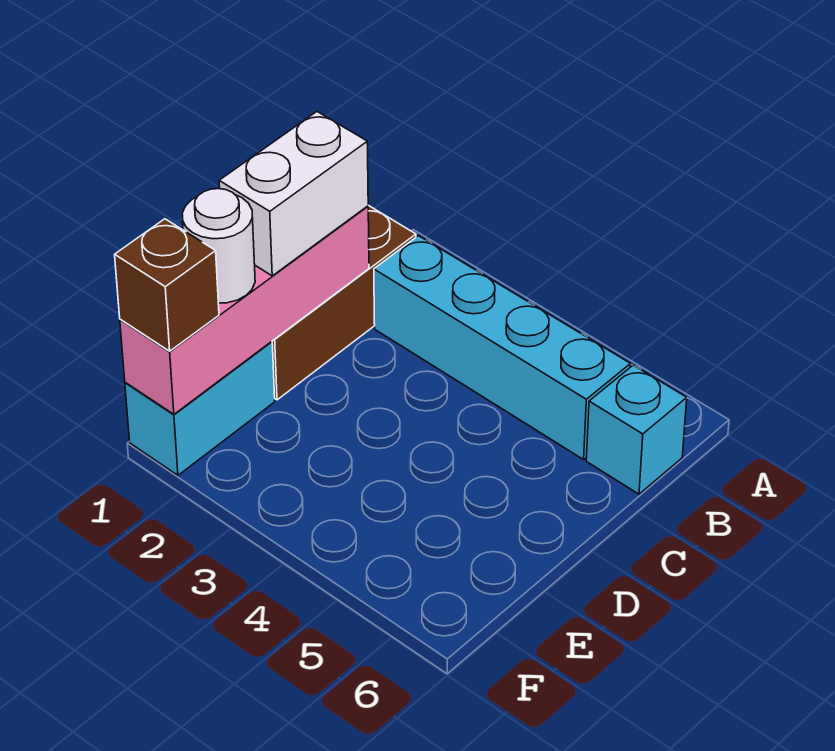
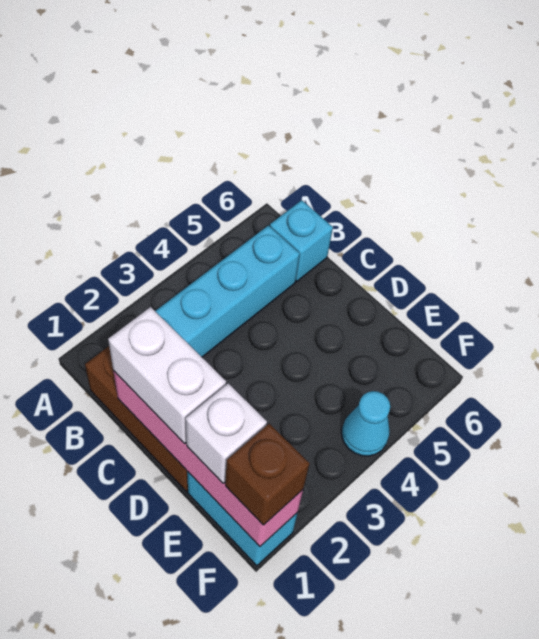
white round brick E1 level 3 -> white brick E1 level 3
none -> cyan cone F4 level 1

